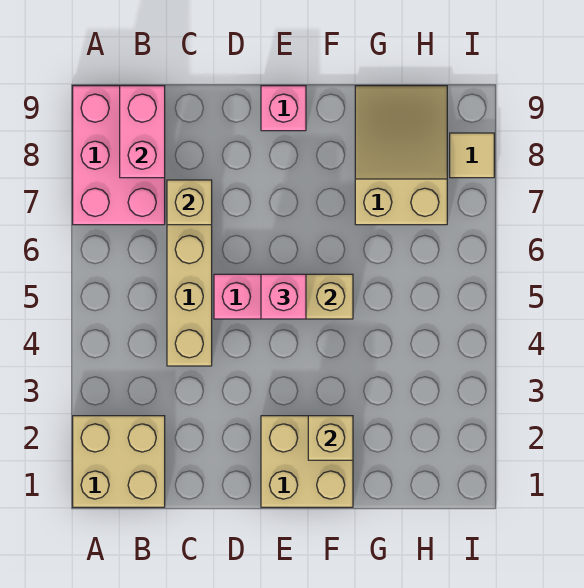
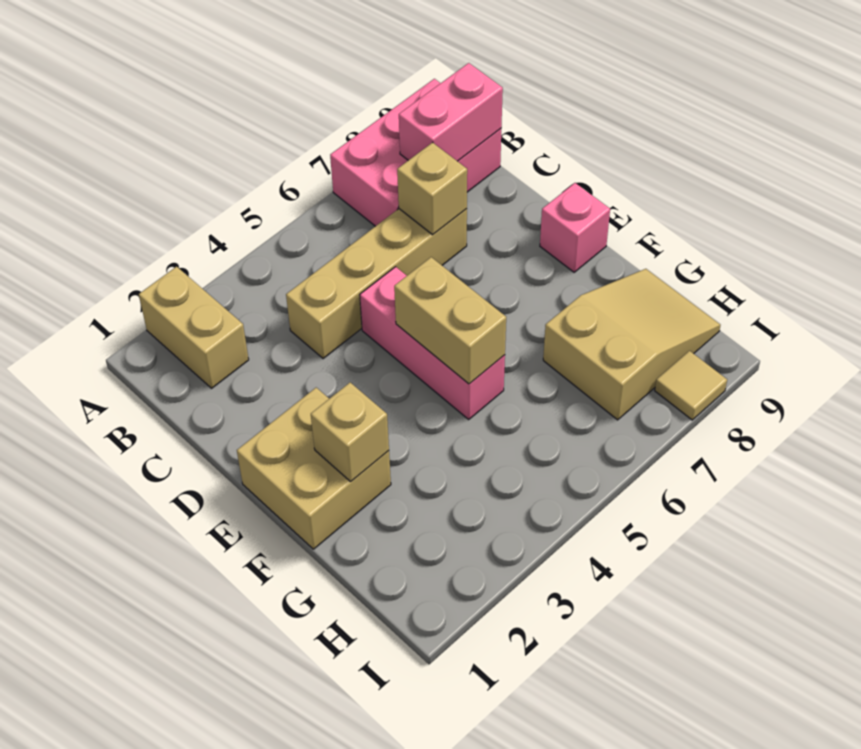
tan brick A1:B2 level 1 -> tan brick A2:B2 level 1
pink brick E5 level 3 -> none

